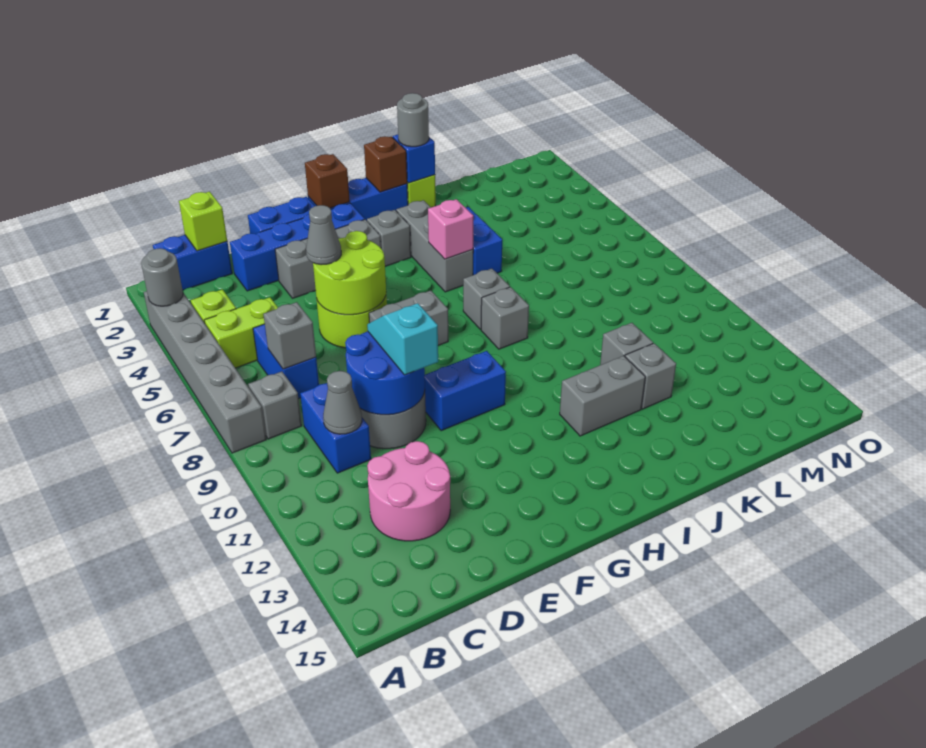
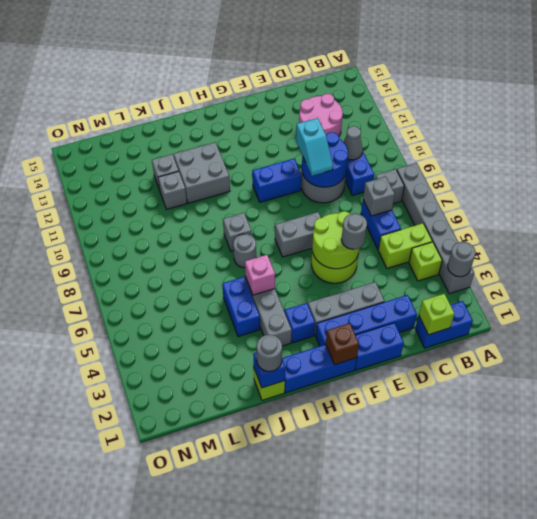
grey cone E5 level 3 -> grey round brick E5 level 3
grey brick H3 level 1 -> blue brick H3 level 1
brown brick I1 level 2 -> none
grey brick I7 level 1 -> grey round brick I7 level 1
grey brick I12:J12 level 1 -> grey brick I11:J12 level 1

